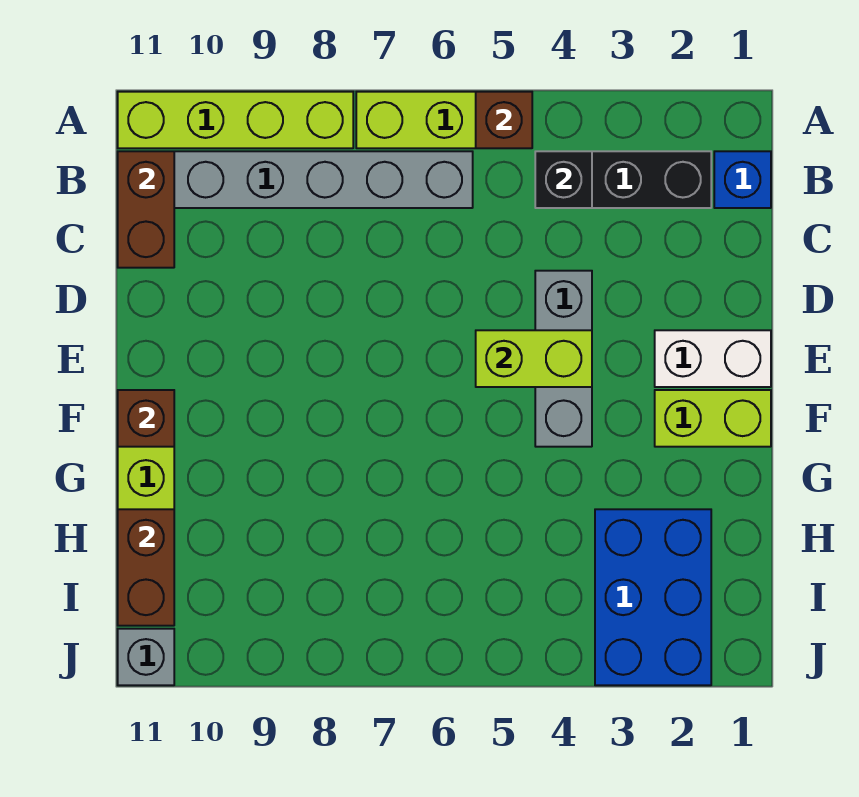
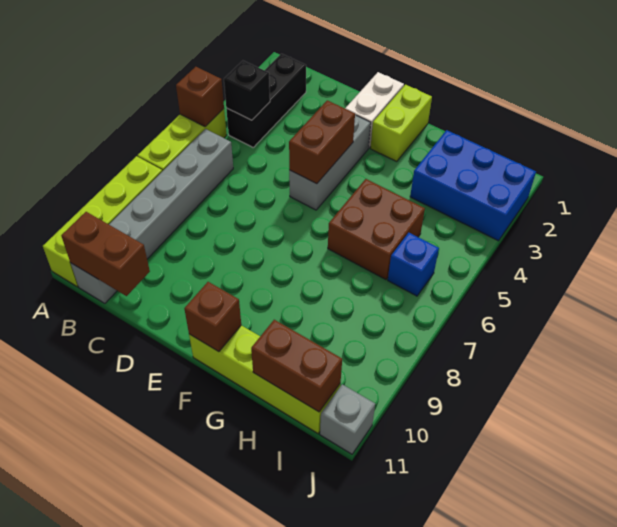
blue brick B1 level 1 -> blue brick I6 level 1
grey brick D4:F4 level 1 -> grey brick E3:E5 level 1
lime brick E4:E5 level 2 -> brown brick E4:E5 level 2
none -> brown brick G5:H6 level 1

